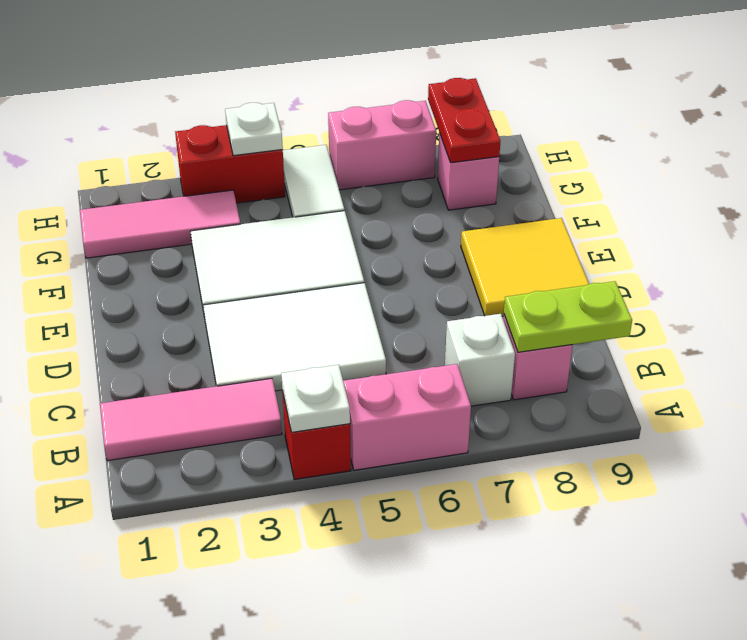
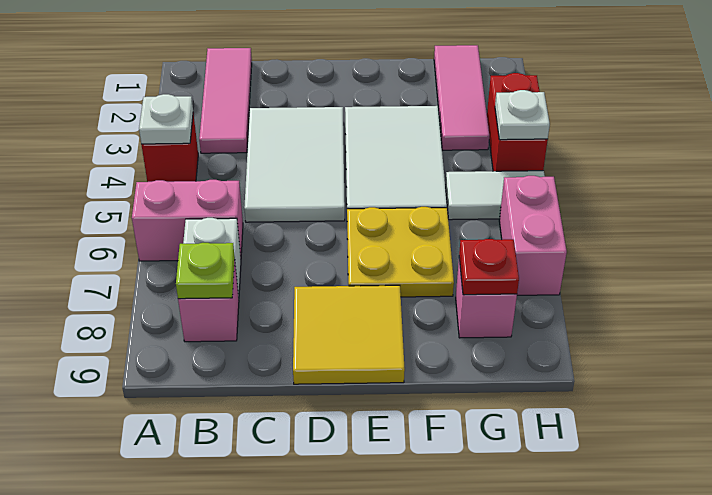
pink brick A5:A6 level 1 -> pink brick A6:B6 level 1
lime plate B8:B9 level 2 -> lime plate B8 level 2
none -> yellow plate E6:F7 level 1
red plate G8:H8 level 2 -> red plate G8 level 2

